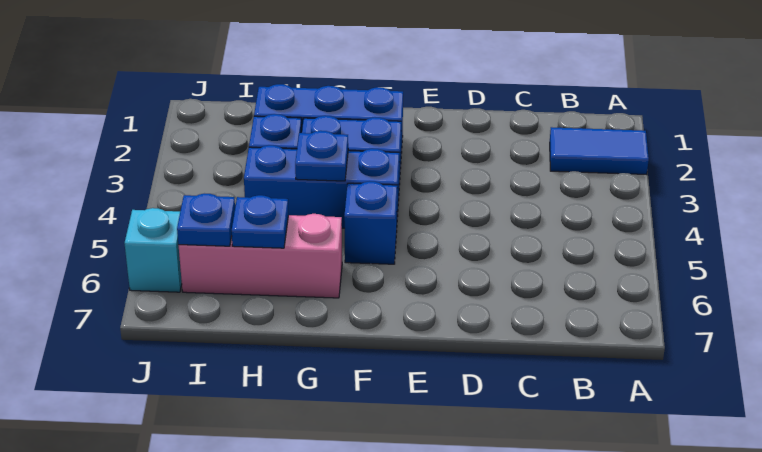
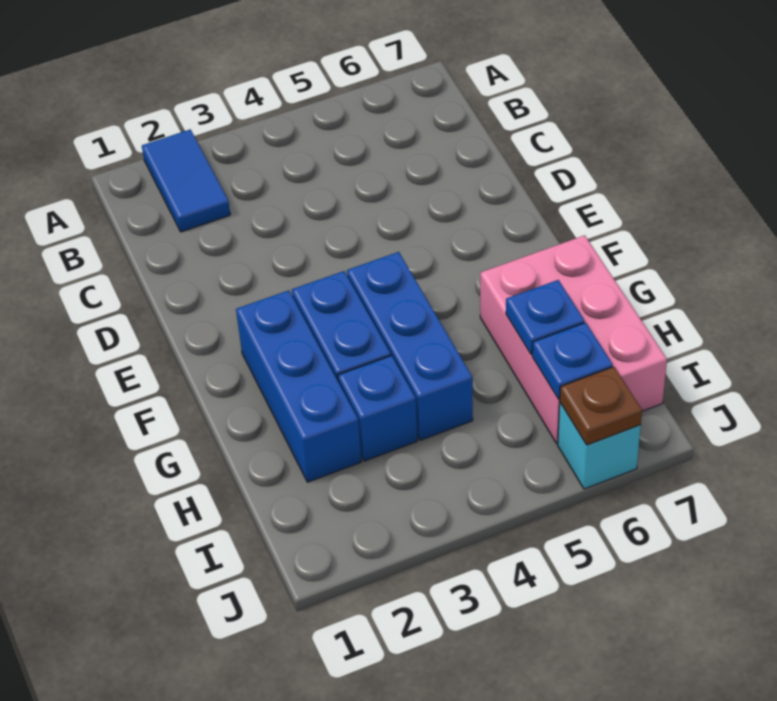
blue brick F5 level 1 -> none
blue plate G4 level 2 -> none
pink brick G6:I6 level 1 -> pink brick G6:I7 level 1
none -> brown plate J6 level 2

